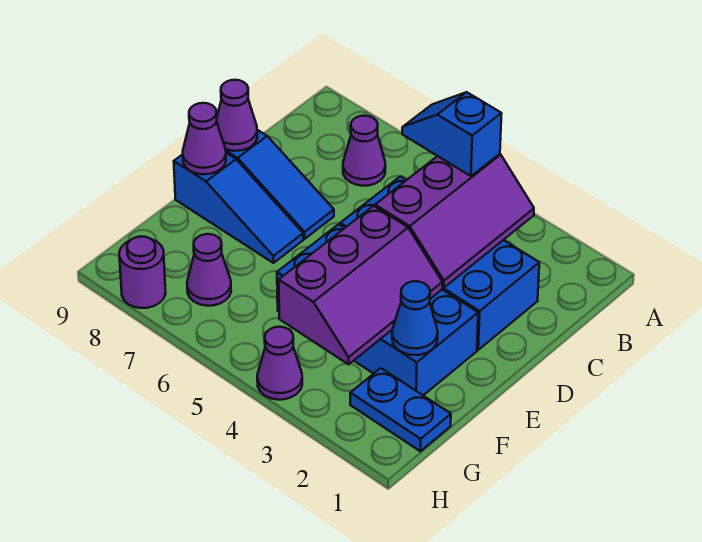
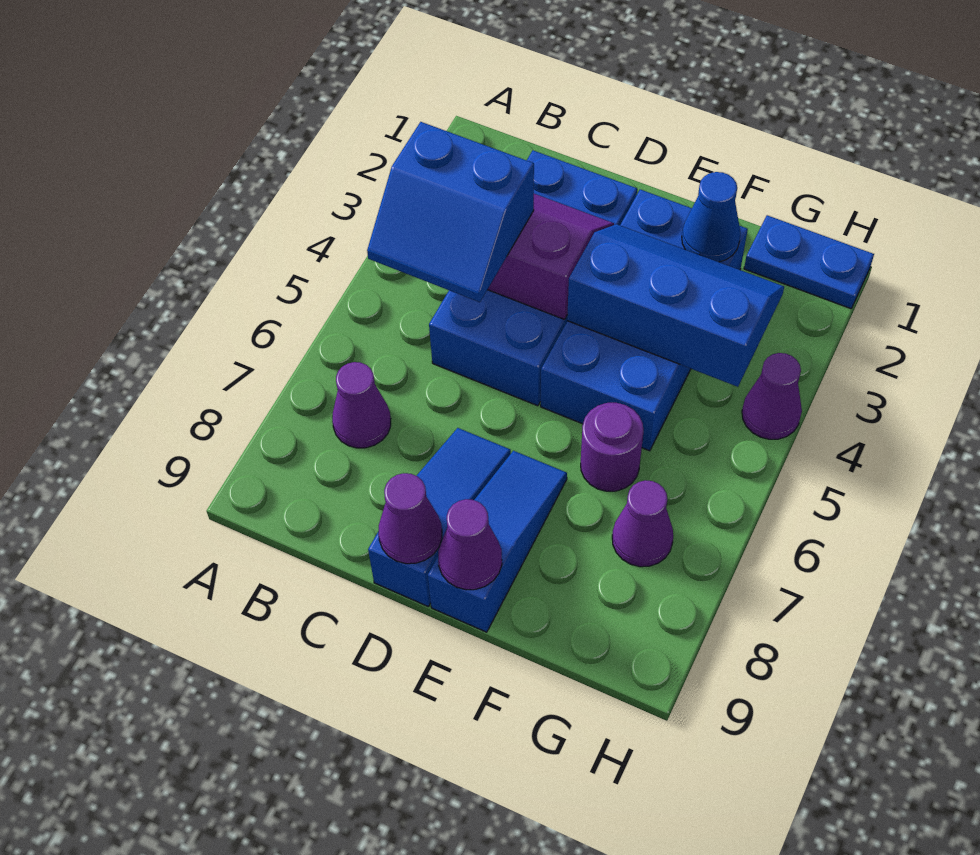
blue slope B4:B5 level 3 top 4 -> blue slope B4:C5 level 3 top 4
purple slope E3:G4 level 2 top 4 -> blue slope E3:G4 level 2 top 4
blue plate G1:G2 level 1 -> blue plate G1:H1 level 1
purple round brick H8 level 1 -> purple round brick F6 level 1

